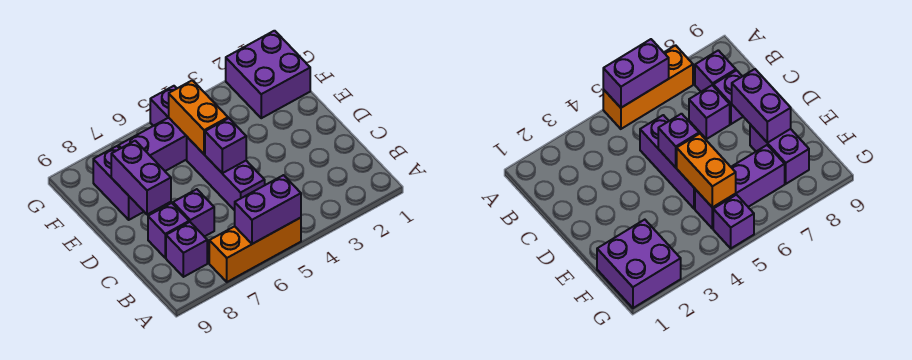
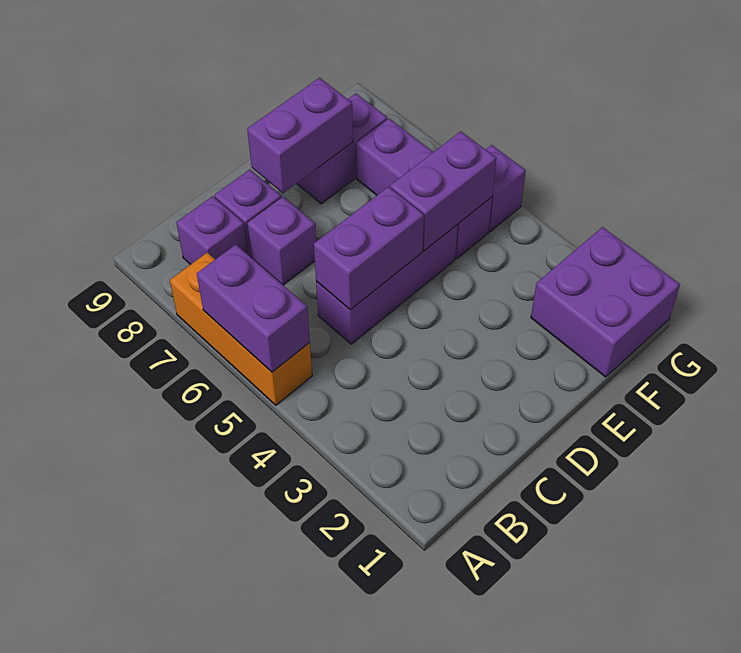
purple brick D5 level 2 -> purple brick C5:D5 level 2
orange brick E5:F5 level 2 -> purple brick E5:F5 level 2

